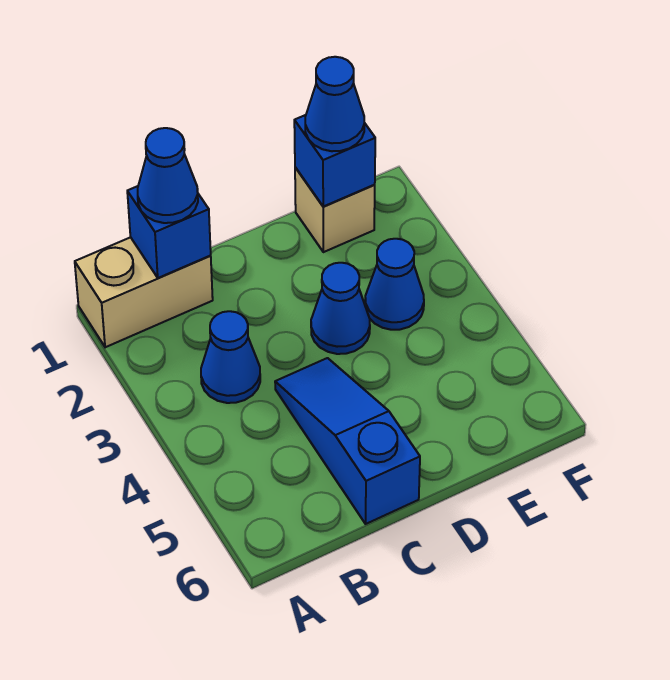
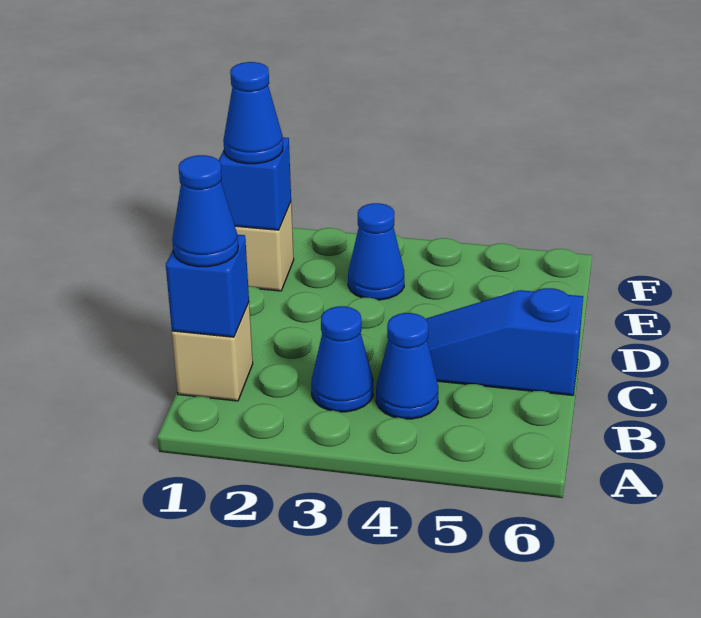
tan brick A1:B1 level 1 -> tan brick B1 level 1
blue cone D3 level 1 -> blue cone B4 level 1

